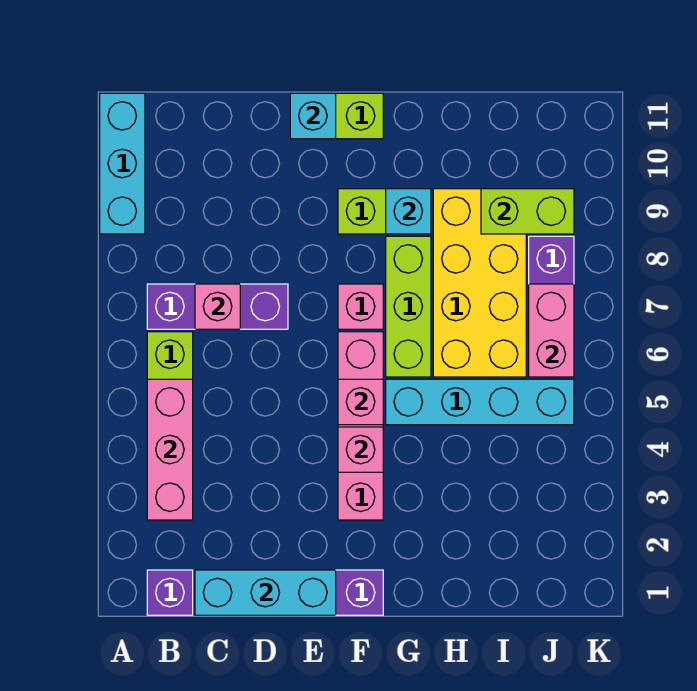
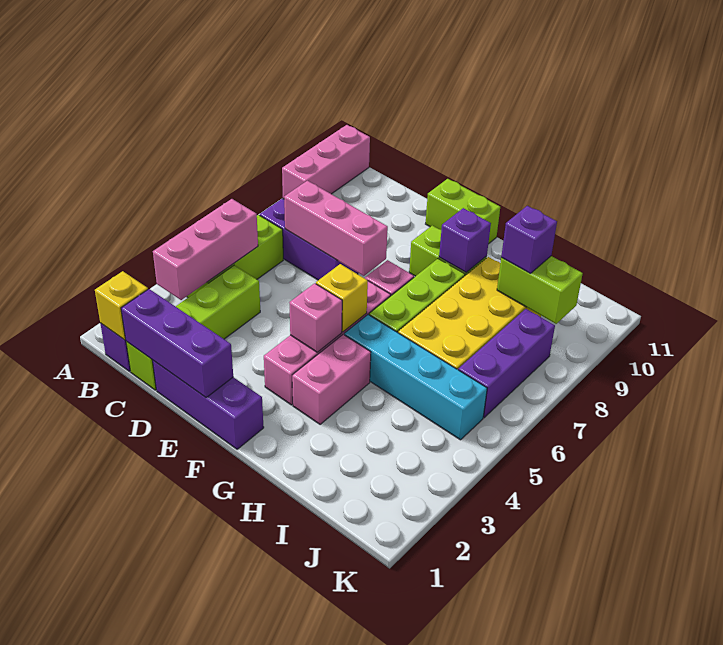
cyan brick A9:A11 level 1 -> pink brick A9:A11 level 1
none -> yellow brick B1 level 2
none -> lime brick C1:C4 level 1
cyan brick C1:E1 level 2 -> purple brick C1:E1 level 2
pink brick C7 level 2 -> pink brick C7:E7 level 2
cyan brick E11 level 2 -> none
pink brick F5 level 2 -> yellow brick F5 level 2
cyan brick G9 level 2 -> purple brick G9 level 2
none -> purple brick I9 level 3
pink brick J6:J7 level 2 -> pink brick G3:G4 level 1

